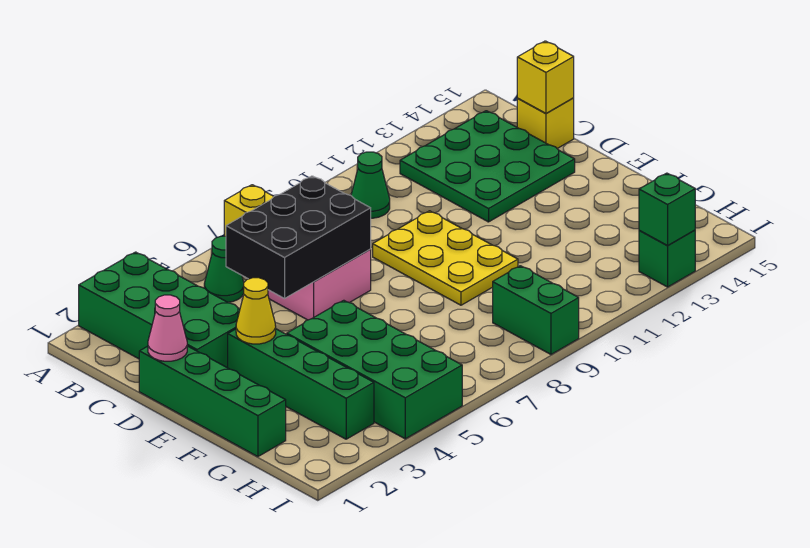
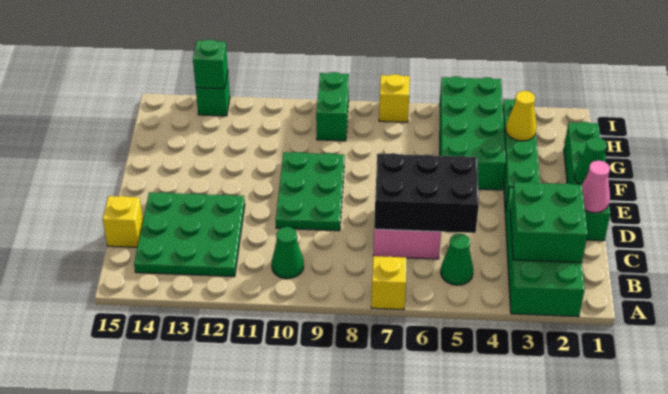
none -> green brick B2:C3 level 2
yellow brick C15 level 2 -> yellow brick I7 level 1
yellow plate D9:F10 level 1 -> green plate D9:F10 level 1
none -> green cone E1 level 2
yellow cone E3 level 2 -> yellow cone G3 level 2

